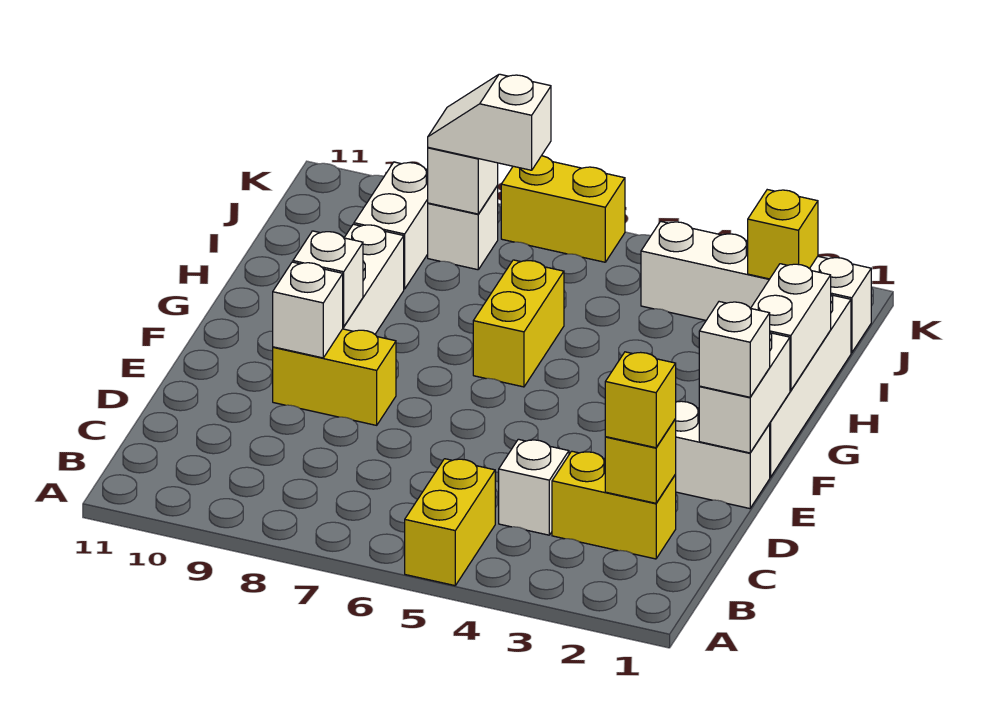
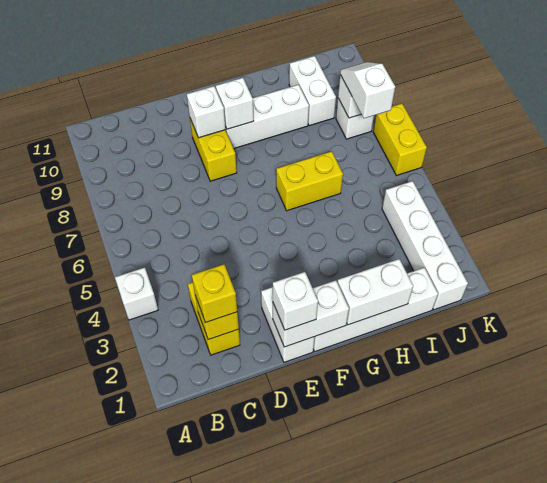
yellow brick A5:B5 level 1 -> none
white brick C4 level 1 -> white brick A4 level 1
white brick I9:J9 level 1 -> white brick I9:I10 level 1
yellow brick J2 level 2 -> none

